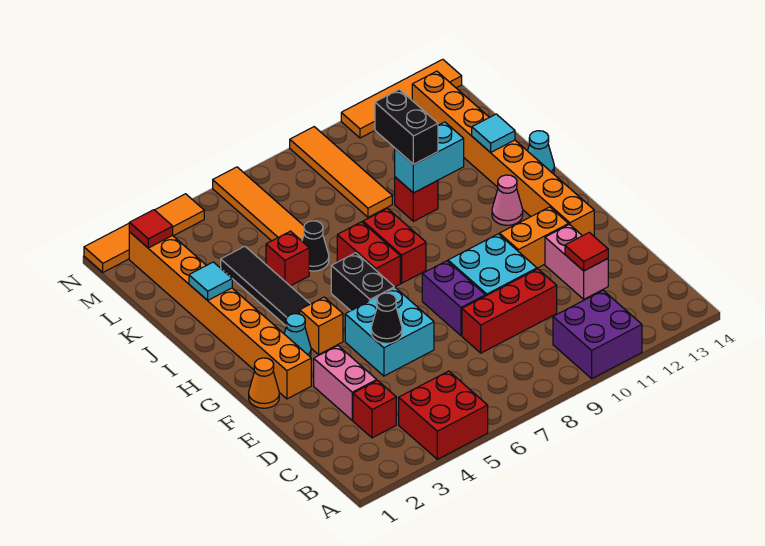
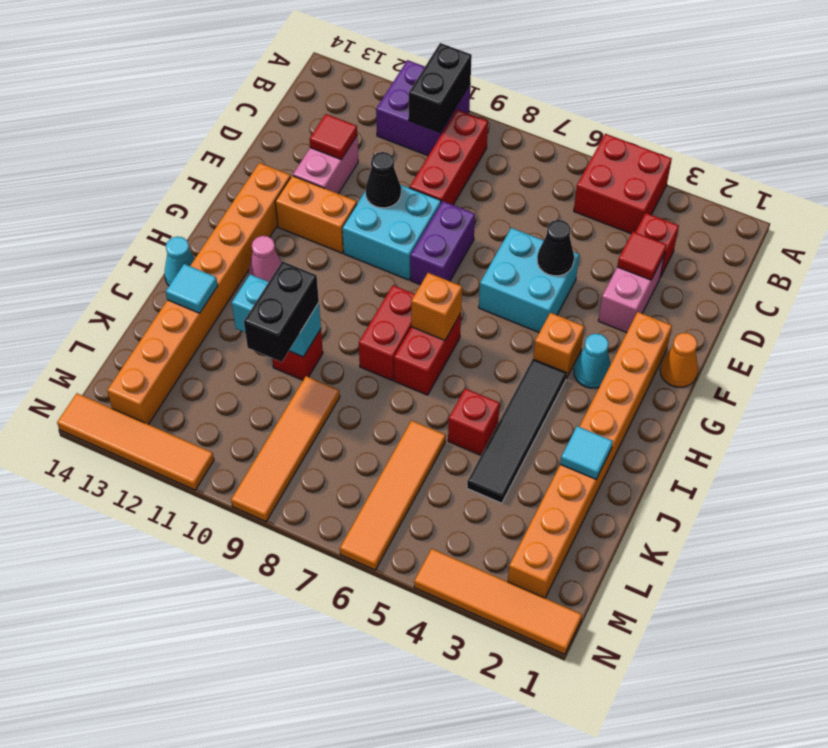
red brick D8:D10 level 1 -> red brick B9:D9 level 1
black brick G6:H6 level 1 -> black brick A10:B10 level 2
none -> orange brick H7 level 2
black cone J6 level 1 -> black cone E10 level 2
red tile M2 level 2 -> red tile D3 level 2

